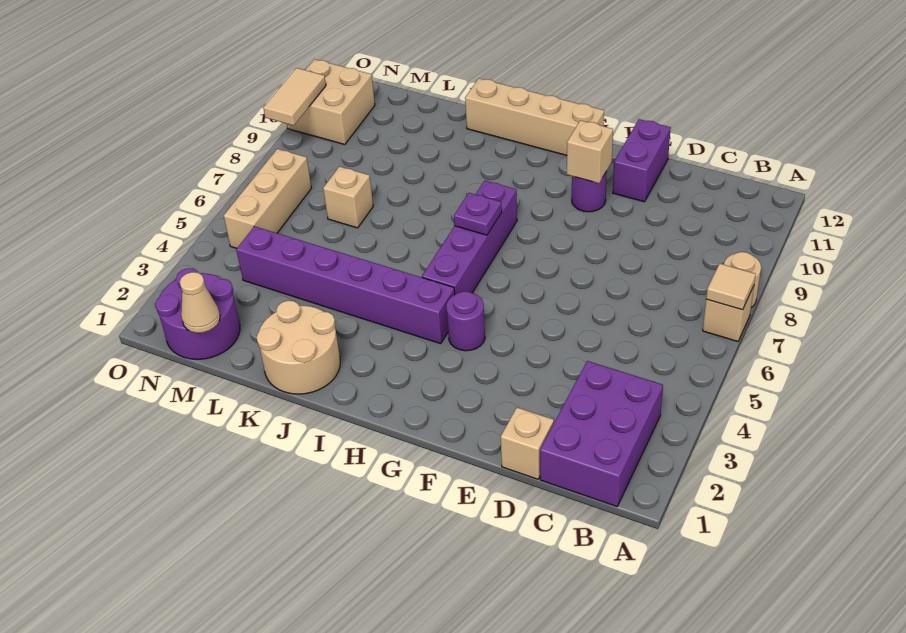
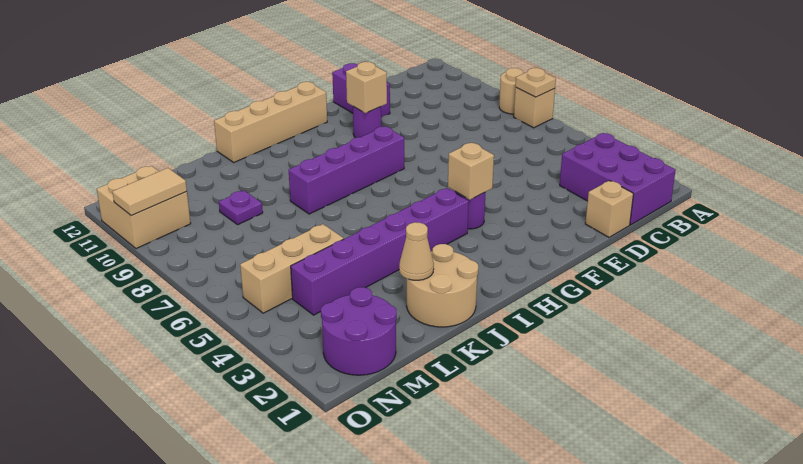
tan tile A7 level 2 -> tan plate A7 level 2
purple brick H5:H8 level 1 -> purple brick G8:J8 level 1
purple plate H7 level 2 -> purple plate L9 level 1
tan brick L7 level 1 -> tan brick G4 level 2
tan cone M1 level 2 -> tan cone K2 level 2
tan brick N5:N7 level 1 -> tan brick L5:N5 level 1
tan tile O9:O10 level 2 -> tan tile N10:O10 level 2

